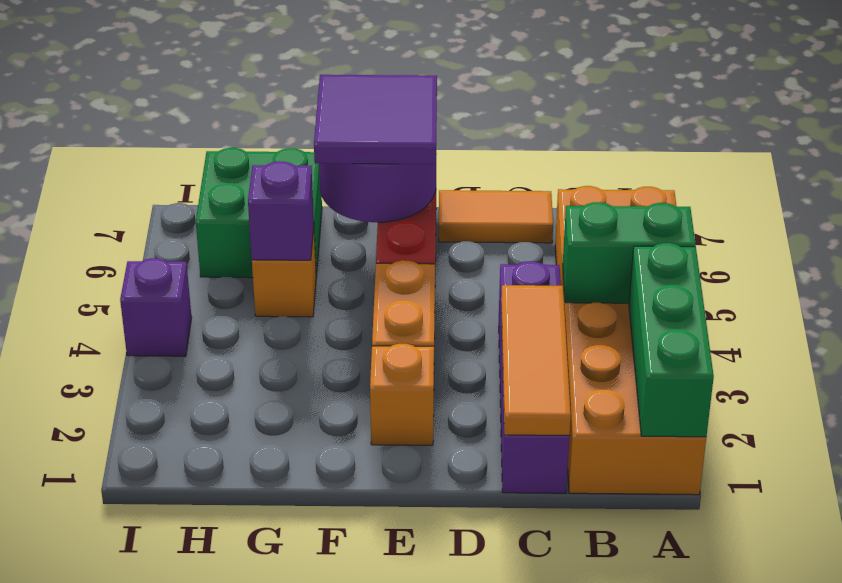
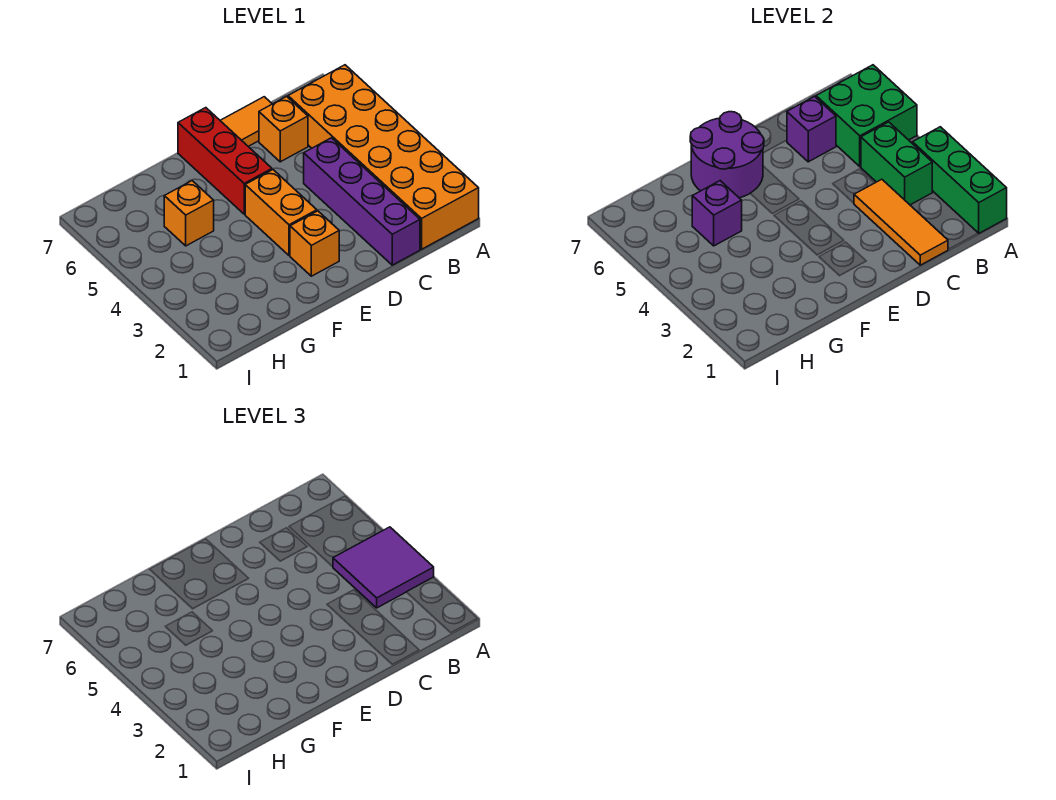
green brick A4:B4 level 2 -> green brick B3:B4 level 2
none -> orange brick C6 level 1
purple tile E6:F7 level 3 -> purple tile A3:B4 level 3
green brick G6:H7 level 1 -> green brick A5:B6 level 2
purple brick I4 level 1 -> purple brick C6 level 2

